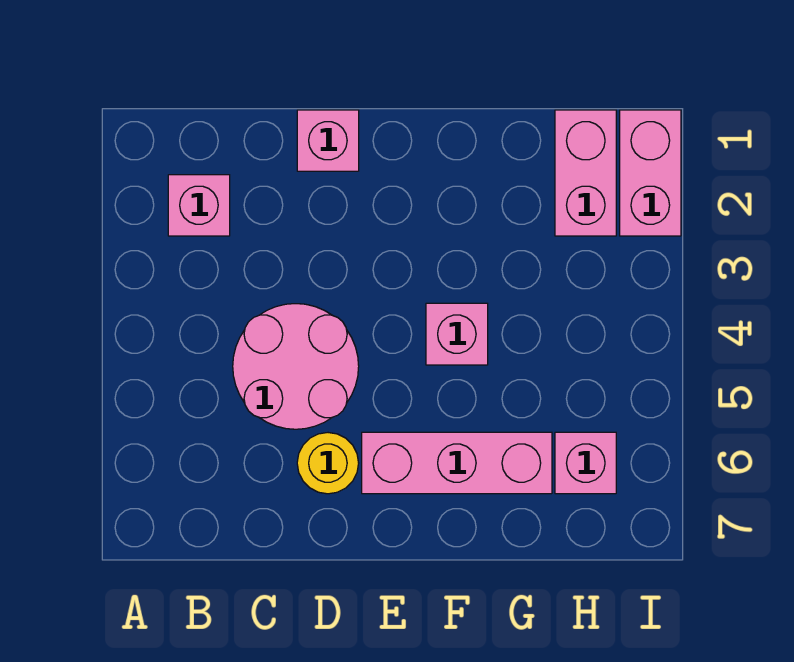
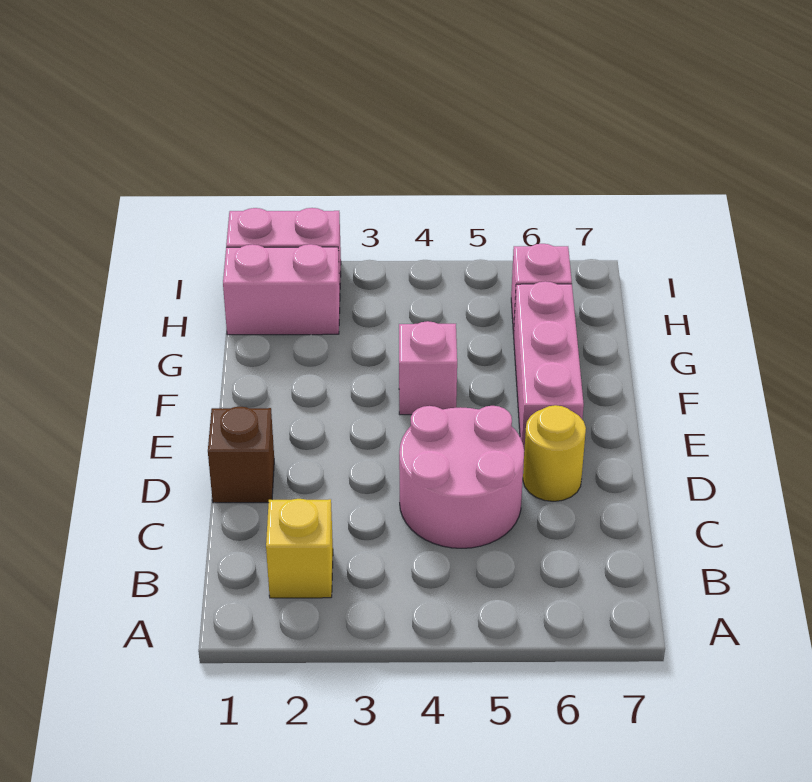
pink brick B2 level 1 -> yellow brick B2 level 1
pink brick D1 level 1 -> brown brick D1 level 1

